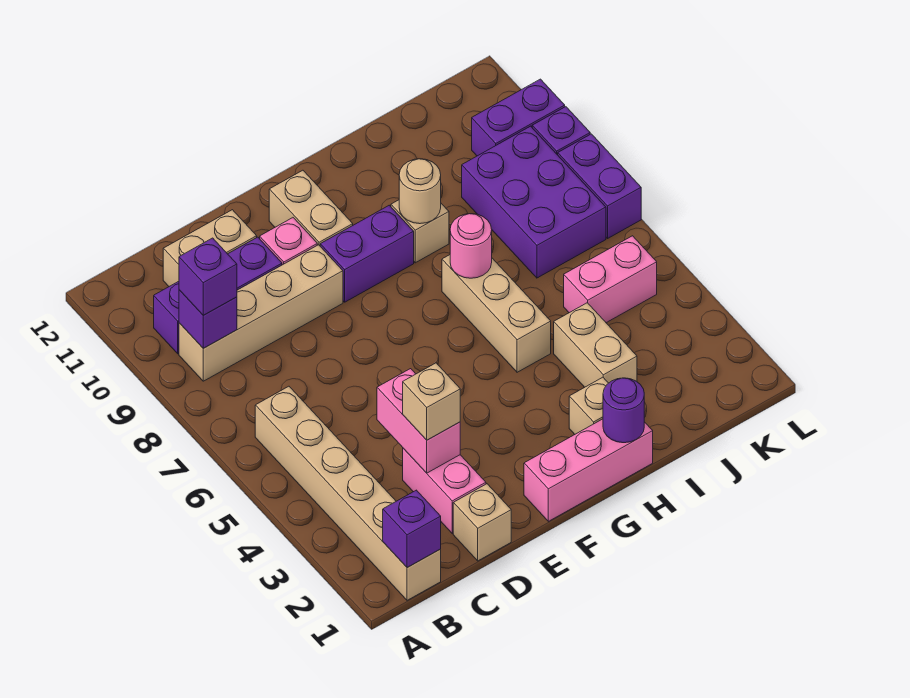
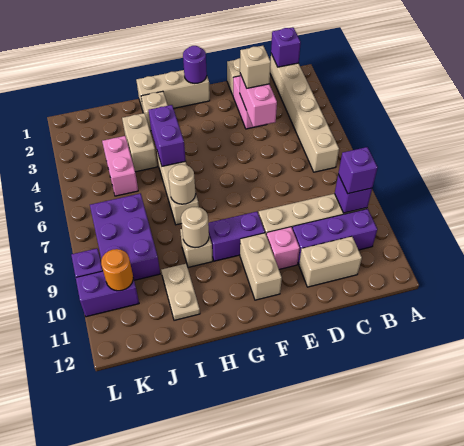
pink brick F1:H1 level 1 -> tan brick F1:H1 level 1
purple round brick H1 level 2 -> purple round brick F1 level 2
pink round brick H7 level 2 -> tan round brick H7 level 2
none -> tan plate I10:I11 level 1
pink brick J5:K5 level 1 -> pink brick J4:J5 level 1
none -> orange round brick K10 level 2
purple brick L7:L8 level 1 -> purple brick H4:H5 level 2

